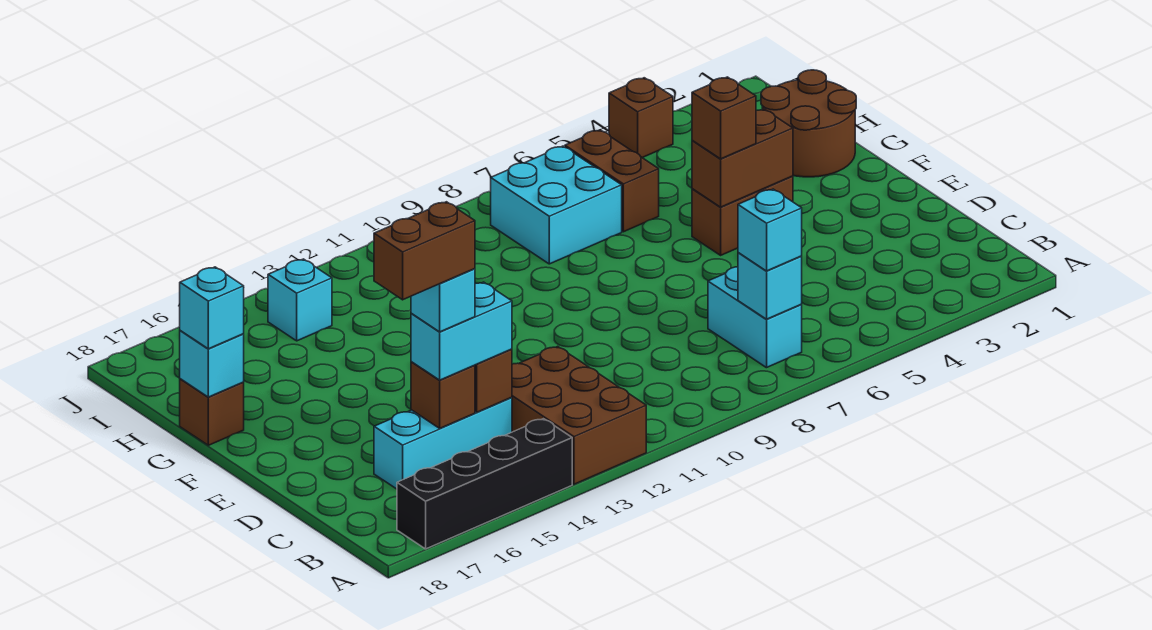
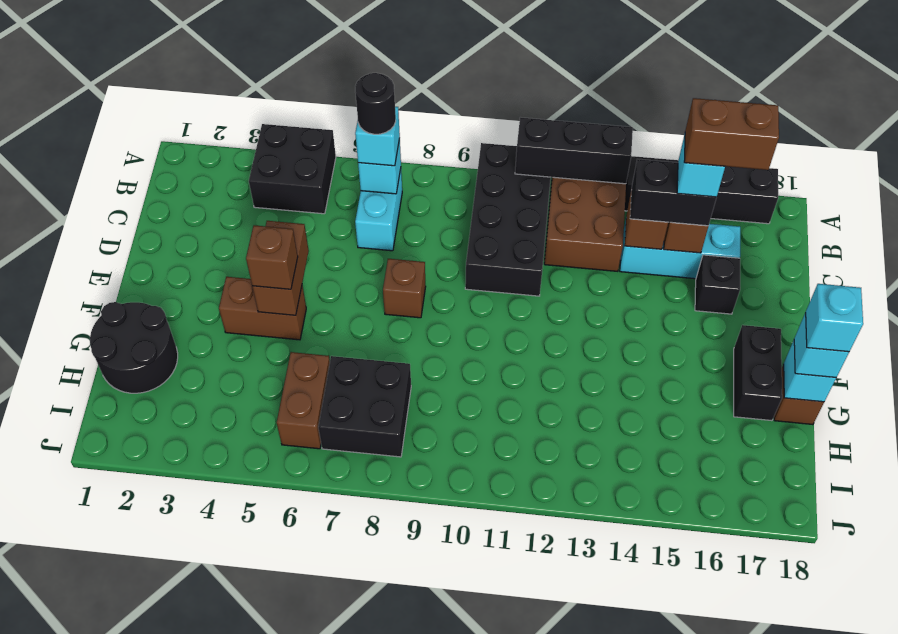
none -> black brick A4:B5 level 1
none -> black brick A10:D11 level 1
none -> black brick A11:A13 level 2
none -> black round brick B7 level 4
cyan brick C14:C15 level 3 -> black brick C14:C15 level 3
none -> black brick D16 level 1
brown brick F4:F5 level 2 -> brown brick E5:F5 level 2
none -> black brick F17:G17 level 1
brown round brick G1:H2 level 1 -> black round brick G1:H2 level 1
cyan brick H7:I8 level 1 -> black brick H7:I8 level 1
cyan brick I14 level 1 -> cyan brick G18 level 4
brown brick J4 level 1 -> brown brick E8 level 1

